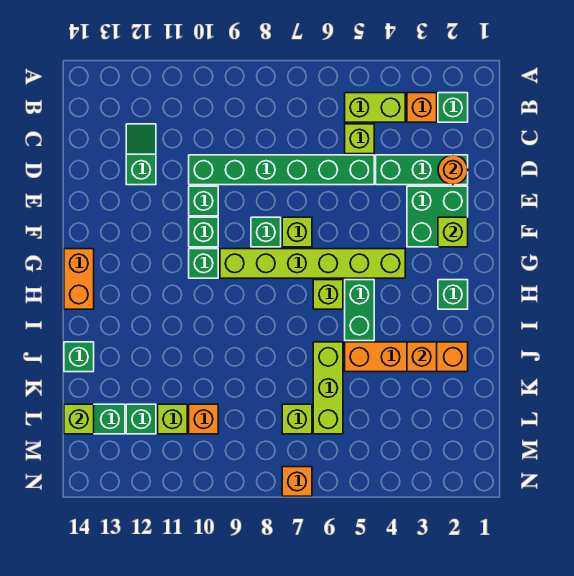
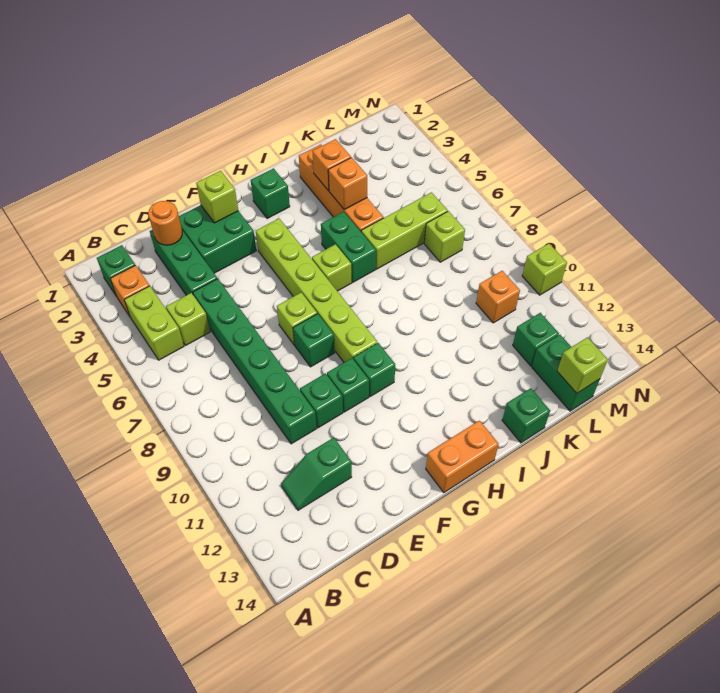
green brick H5:I5 level 1 -> green brick I5:I6 level 1
lime brick L11 level 1 -> lime brick N10 level 1
orange brick N7 level 1 -> orange brick J4 level 2

